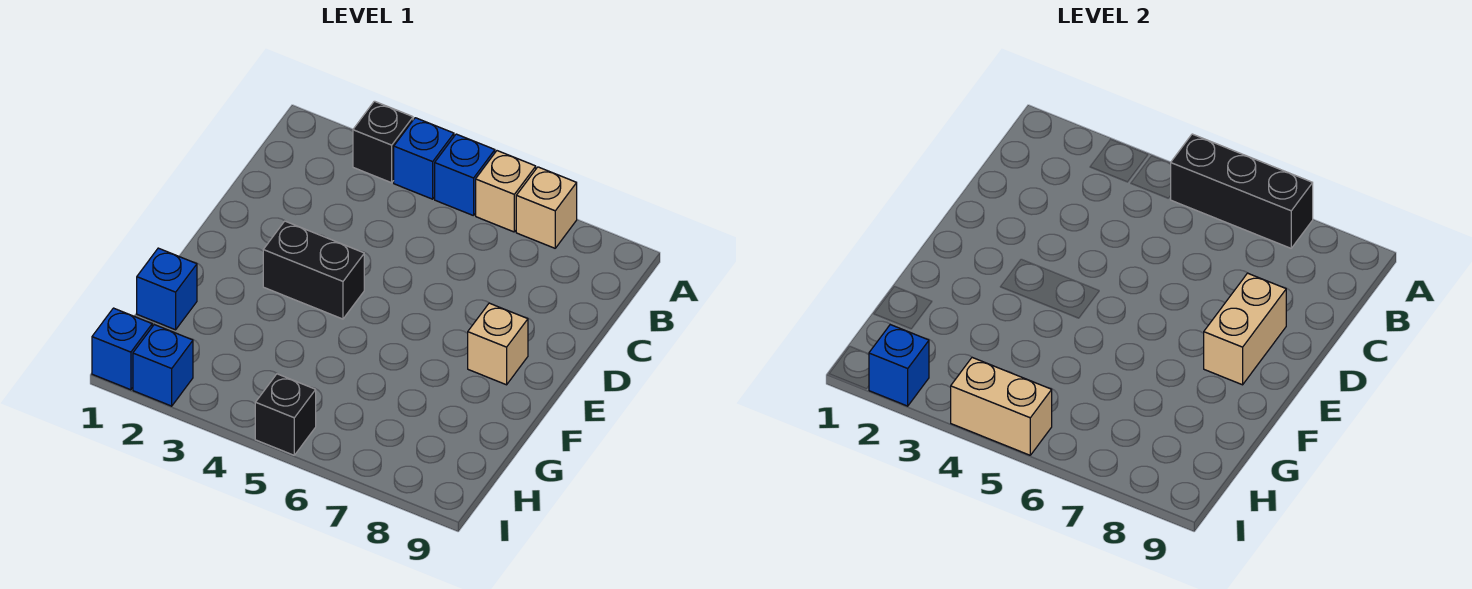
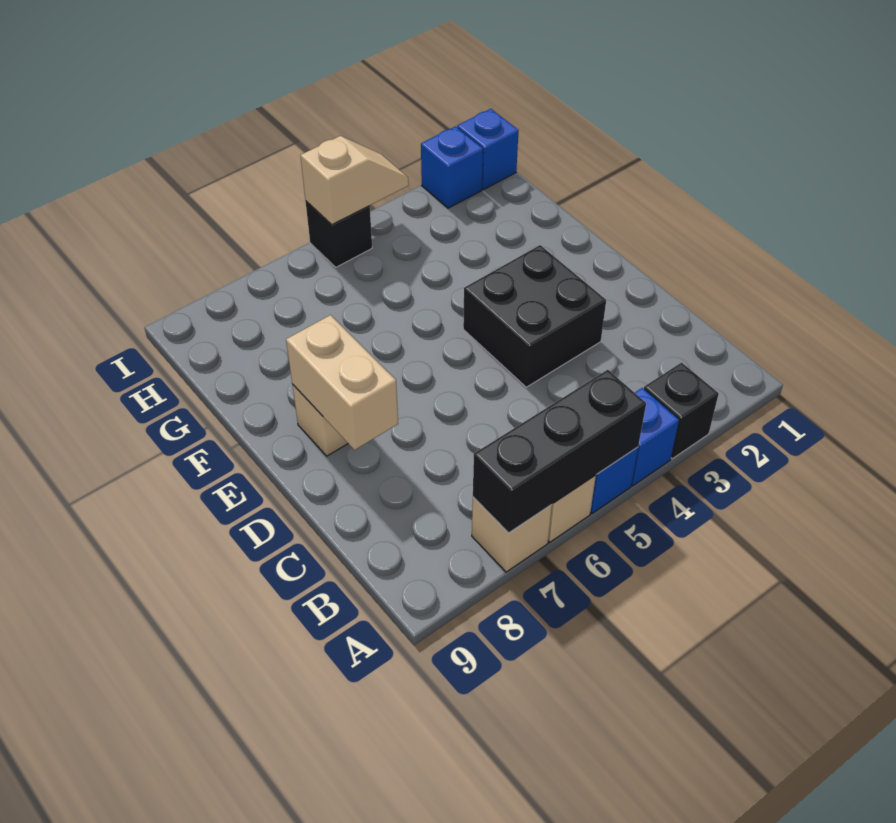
black brick E3:E4 level 1 -> black brick D3:E4 level 1
blue brick G1 level 1 -> none
blue brick I2 level 2 -> none
tan brick I4:I5 level 2 -> tan slope I4:I5 level 2 top 5

